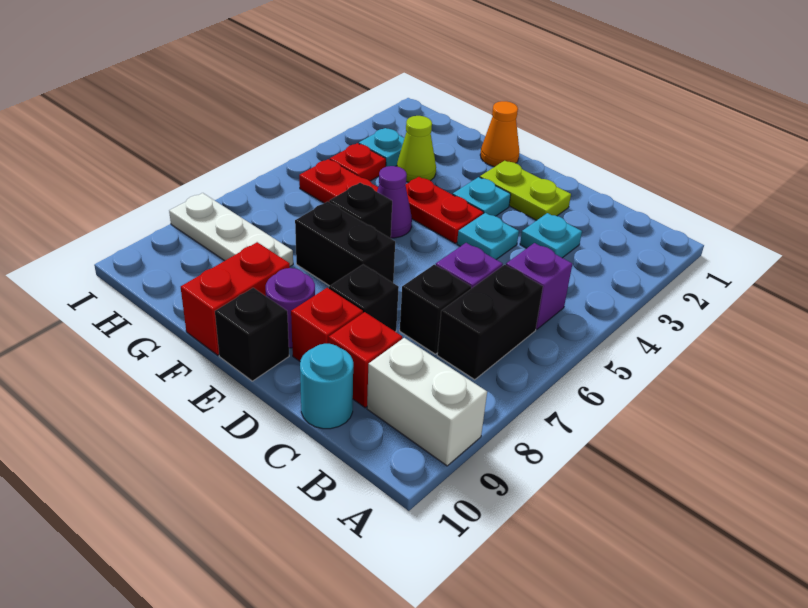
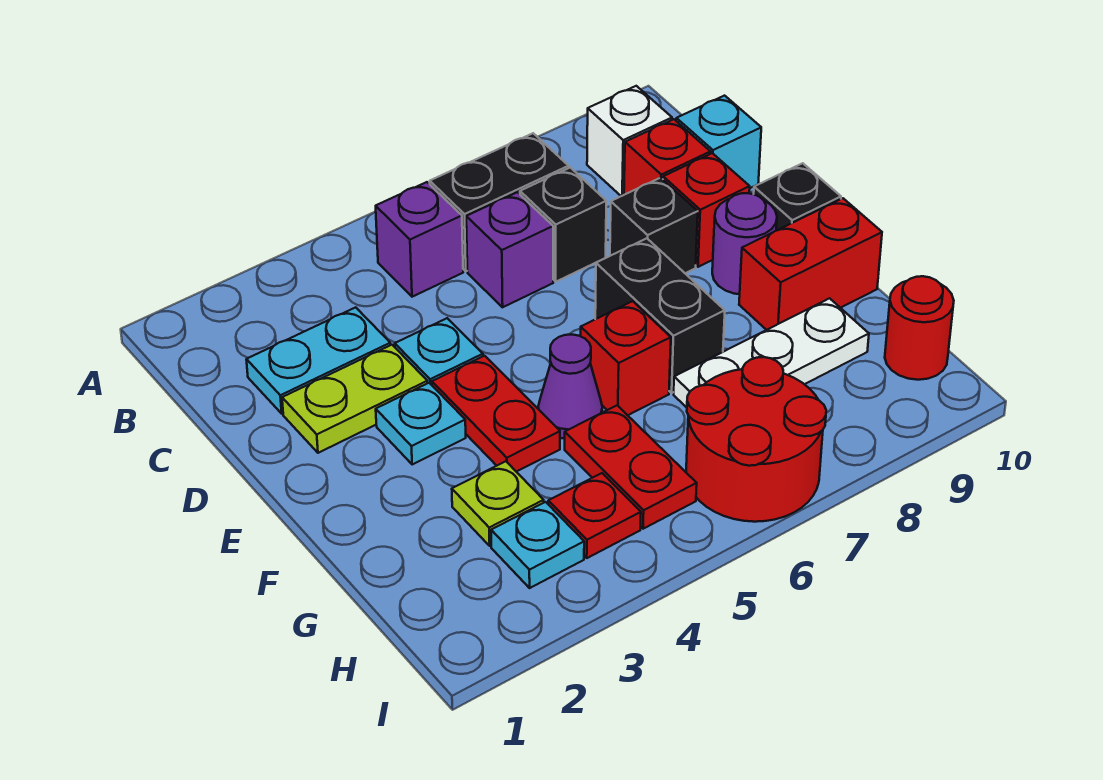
white brick A9:B9 level 1 -> white brick B9 level 1
cyan plate C3 level 1 -> cyan plate C2:C3 level 1
cyan round brick C10 level 1 -> cyan brick C10 level 1
lime plate D2:E2 level 1 -> lime plate D2:D3 level 1
orange cone F1 level 1 -> none
black brick F6 level 1 -> red brick F6 level 1
lime cone G3 level 1 -> lime plate G3 level 1
white plate G8:I8 level 1 -> white plate G7:G9 level 1
none -> red round brick H6:I7 level 1
none -> red round brick H10 level 1

